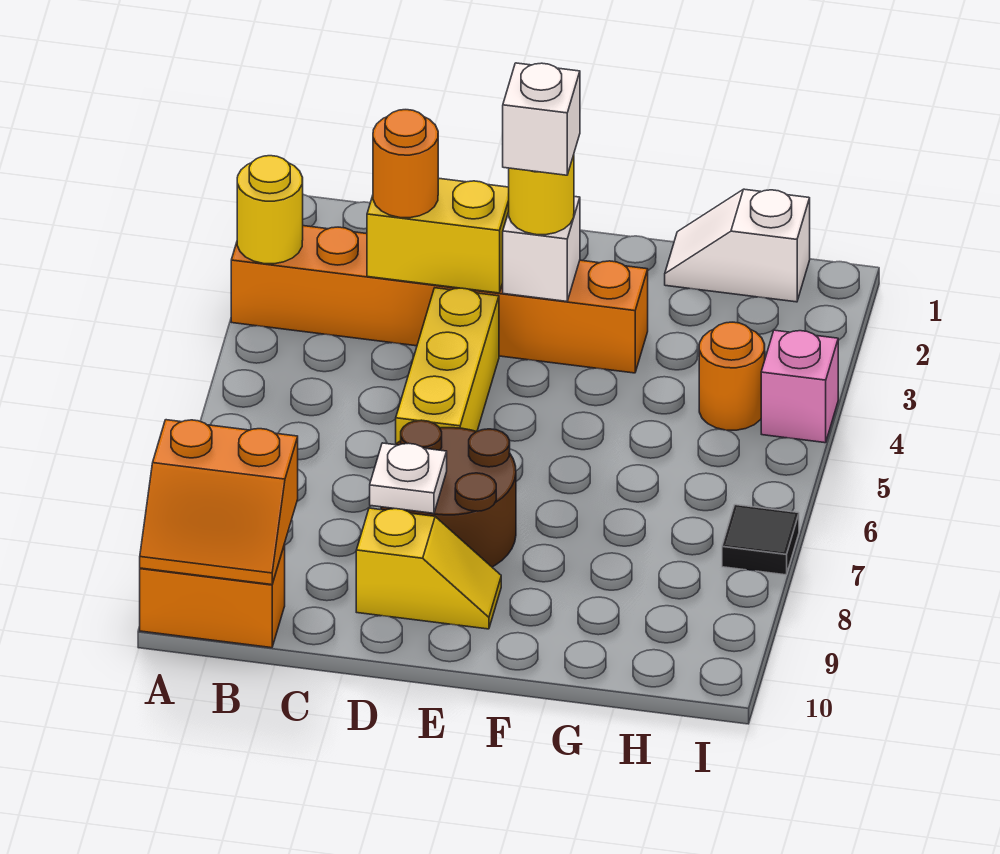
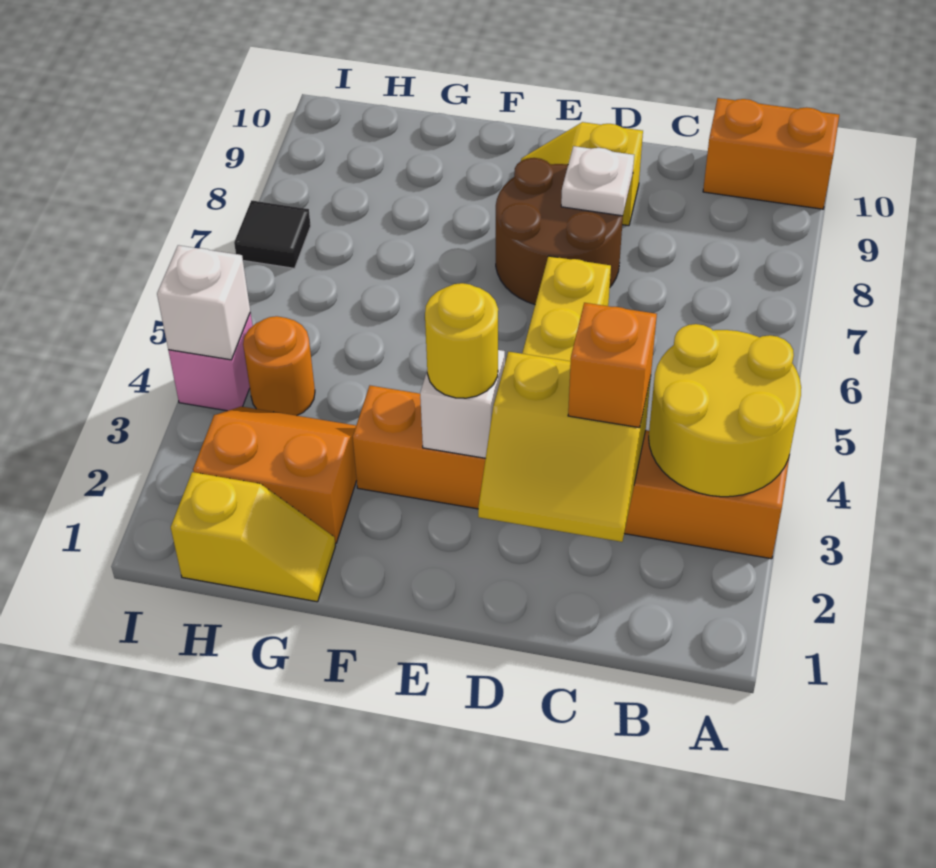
yellow round brick A3 level 2 -> yellow round brick A3:B4 level 2
orange slope A9:B10 level 2 top 9 -> orange slope G2:H3 level 1 top 2
orange round brick C3 level 3 -> orange brick C3 level 3
white brick E3 level 4 -> white brick I4 level 2
white slope G1:H1 level 1 top H -> yellow slope G1:H1 level 1 top H

